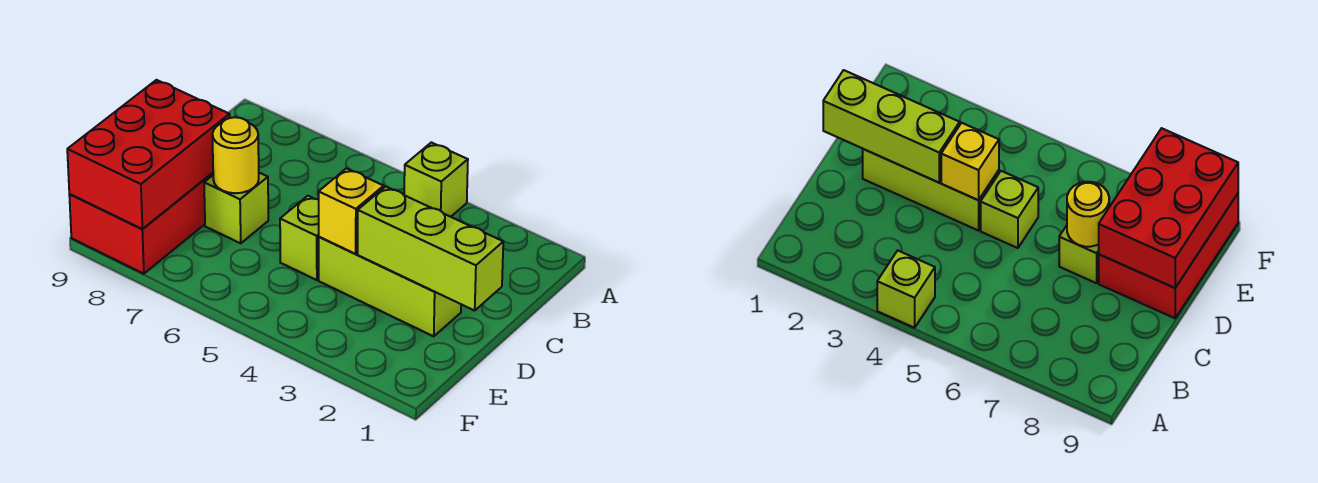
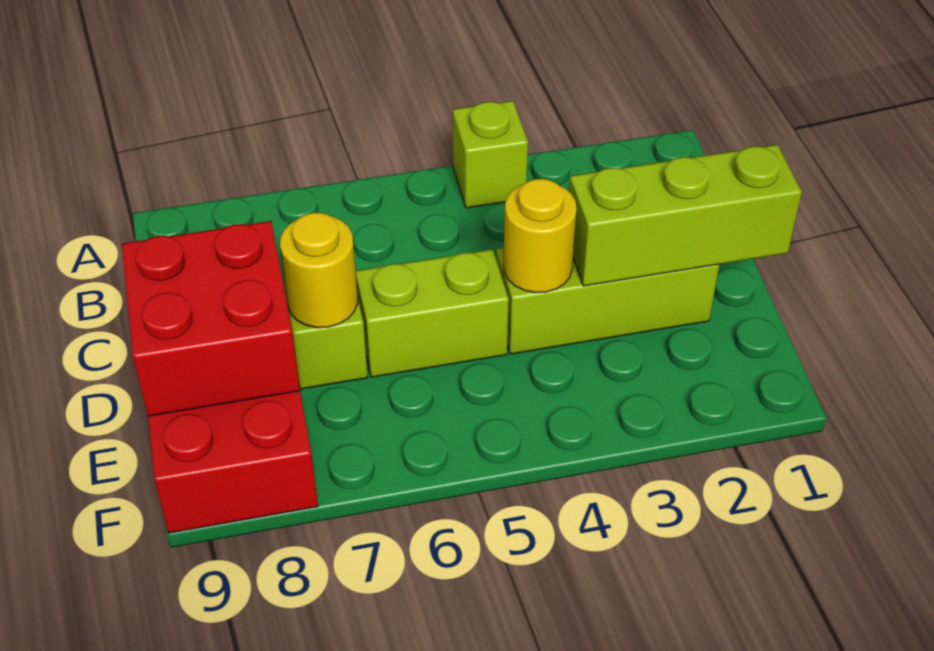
yellow brick D4 level 2 -> yellow round brick D4 level 2
lime brick D5 level 1 -> lime brick D5:D6 level 1
red brick D8:F9 level 2 -> red brick D8:E9 level 2

